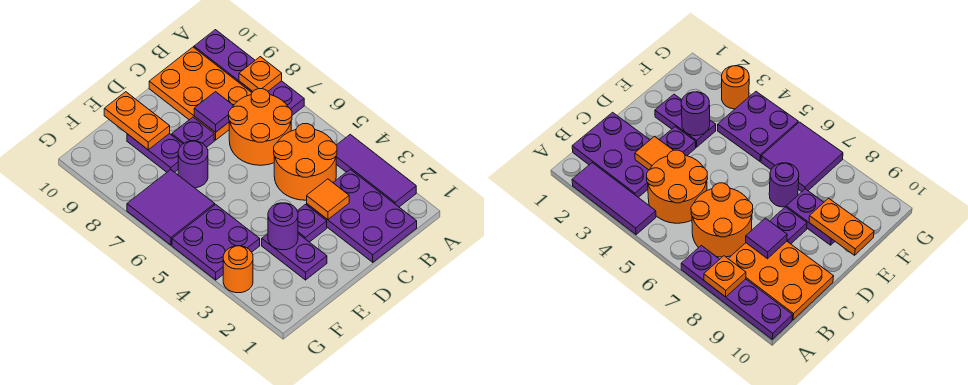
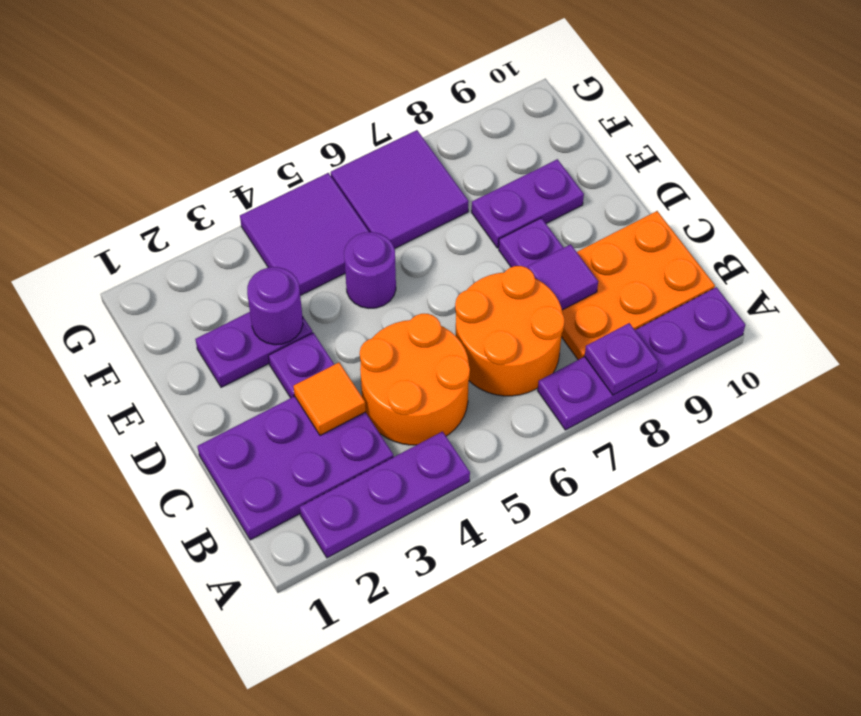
purple tile A2:A4 level 1 -> purple plate A2:A4 level 1
orange plate A8 level 2 -> purple plate A8 level 2
purple round brick E7 level 1 -> purple round brick E5 level 1
orange plate E9:E10 level 2 -> none
purple plate F4:G5 level 1 -> purple tile F4:G5 level 1
orange round brick G3 level 1 -> none

